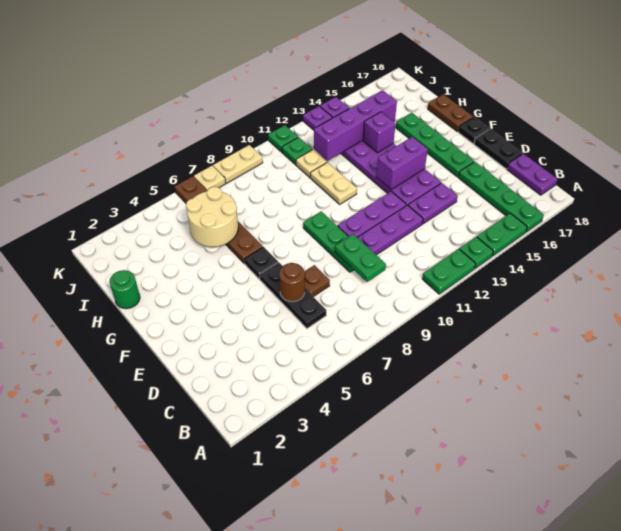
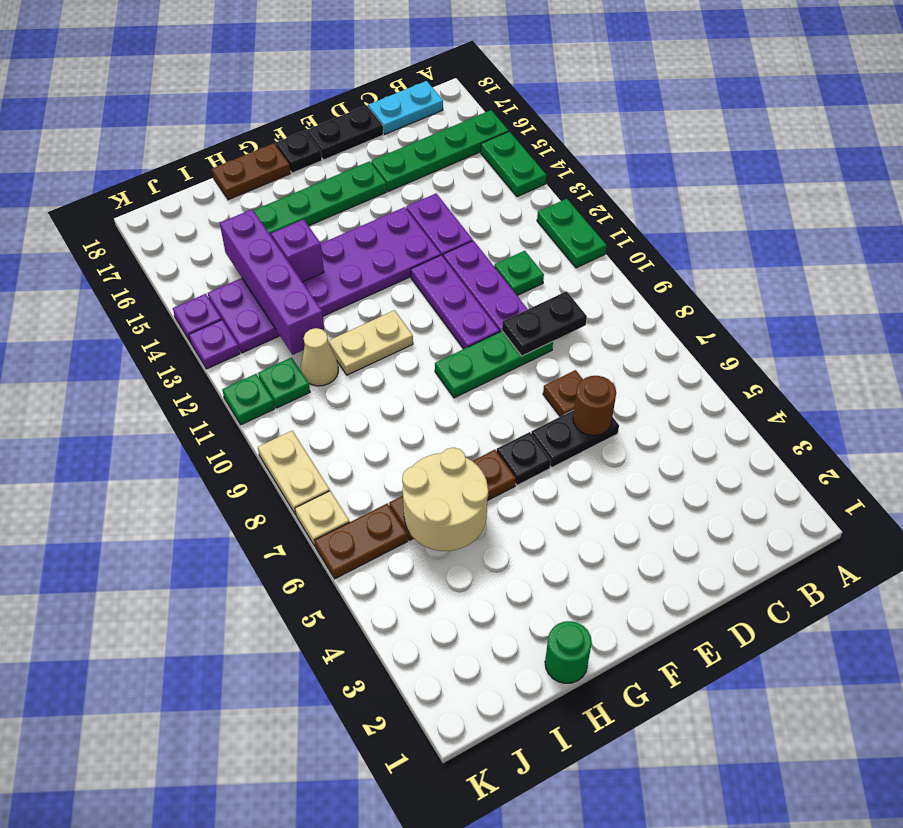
green plate A13 level 1 -> green plate C11 level 1
purple plate B18:C18 level 1 -> cyan plate B18:C18 level 1
black plate C6:E6 level 1 -> black plate D6:E6 level 1
green plate C9:D9 level 2 -> black plate C9:D9 level 2
purple brick F13:F14 level 2 -> none
tan plate I11 level 1 -> tan cone I11 level 1

